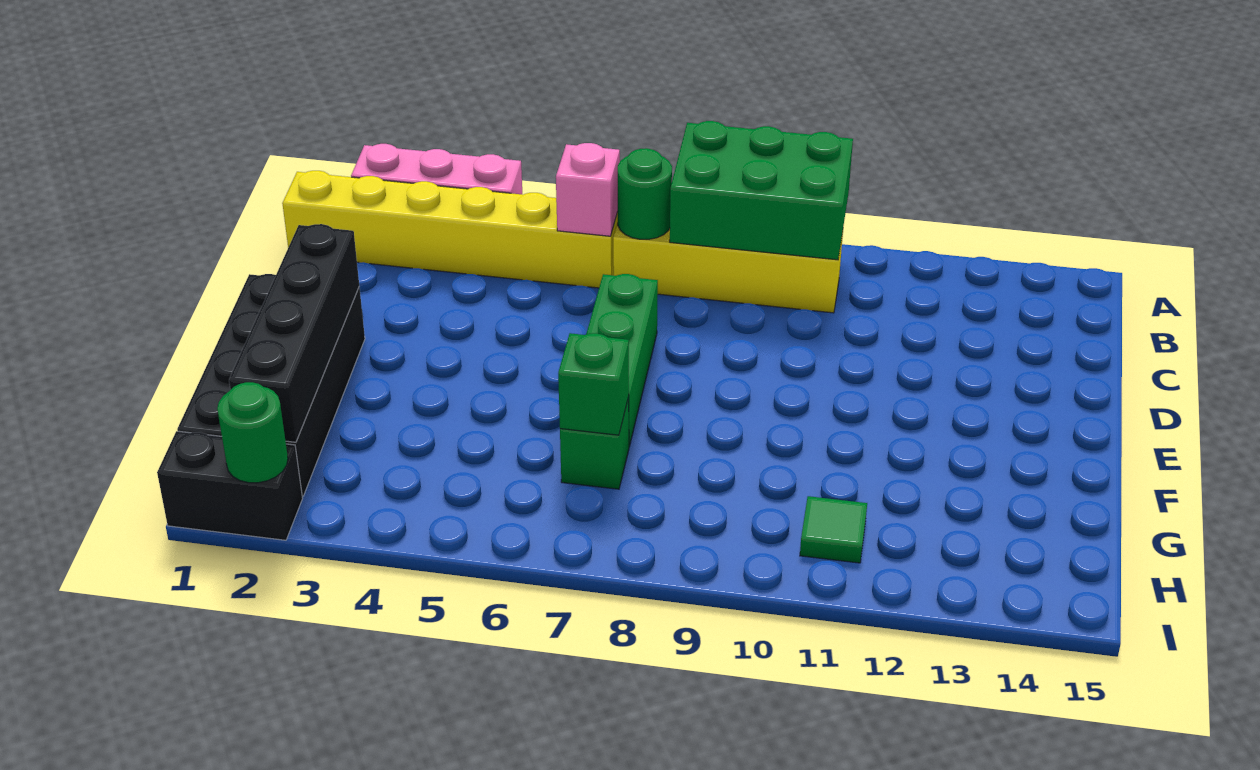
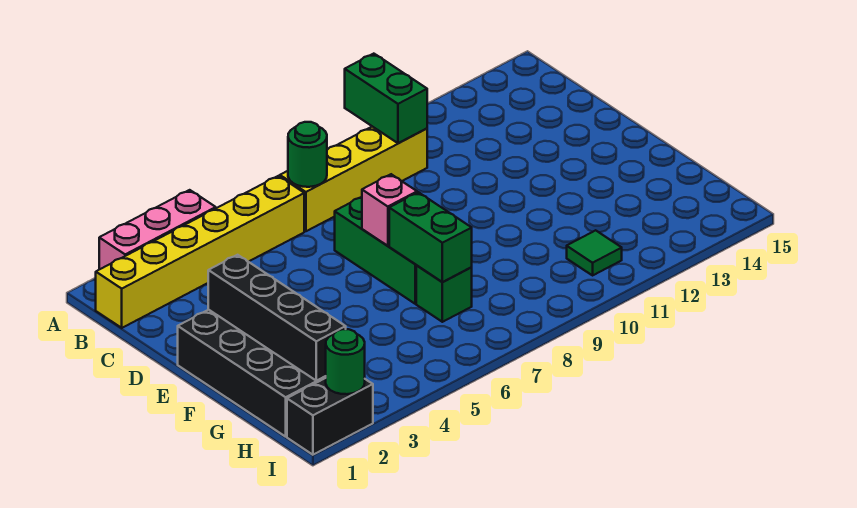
green brick A8:B10 level 2 -> green brick A10:B10 level 2
pink brick B6 level 2 -> pink brick E7 level 2
green brick G7 level 2 -> green brick F7:G7 level 2

